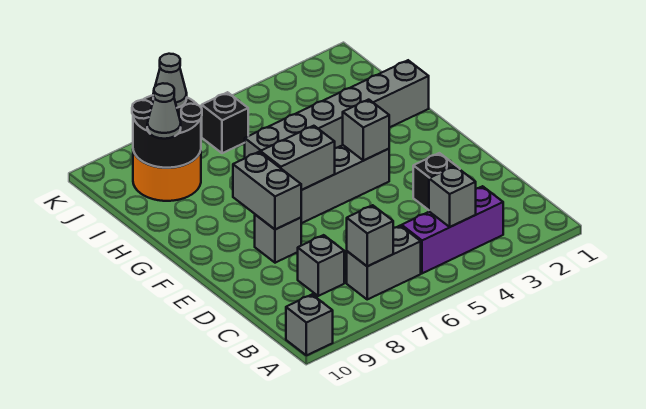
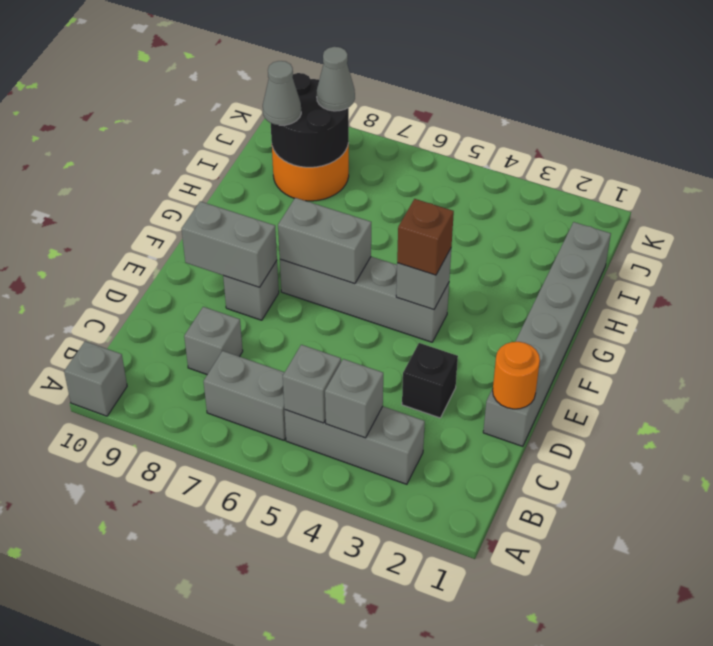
purple brick B3:B5 level 1 -> grey brick B3:B5 level 1
grey brick B7 level 2 -> grey brick B5 level 2
none -> orange round brick D1 level 2
grey brick E8:F8 level 2 -> grey brick E8:E9 level 2
none -> brown brick F4 level 3
grey brick H1:H6 level 1 -> grey brick D1:I1 level 1
black brick J6 level 1 -> none

